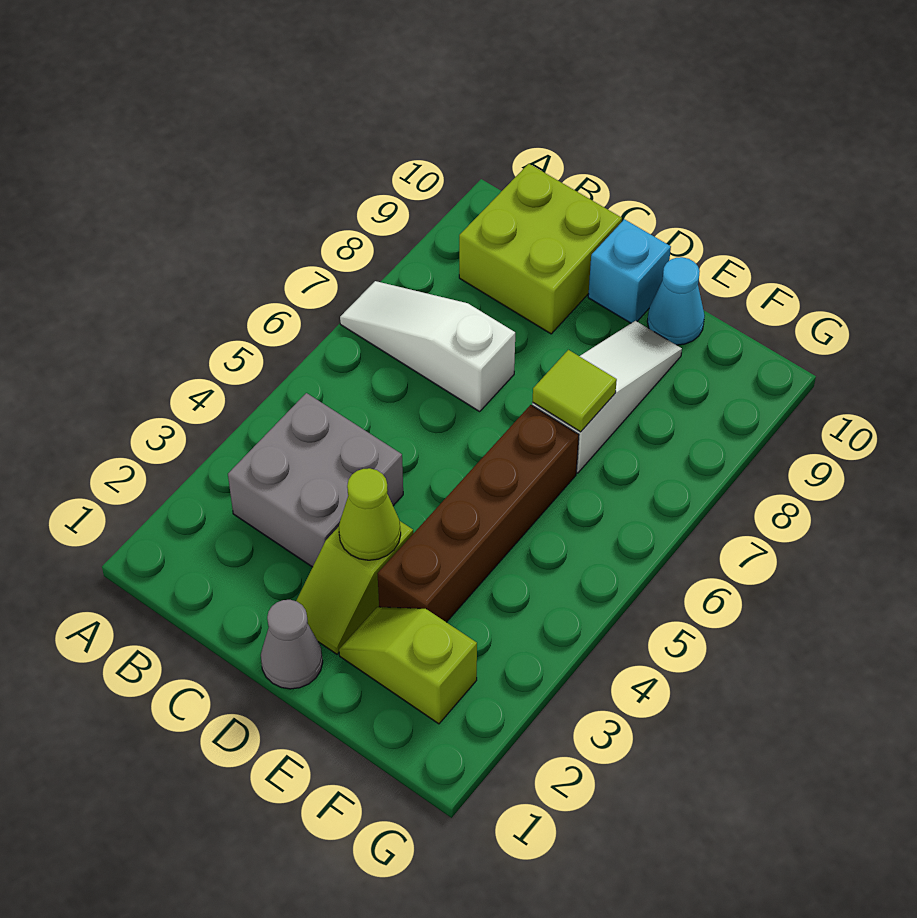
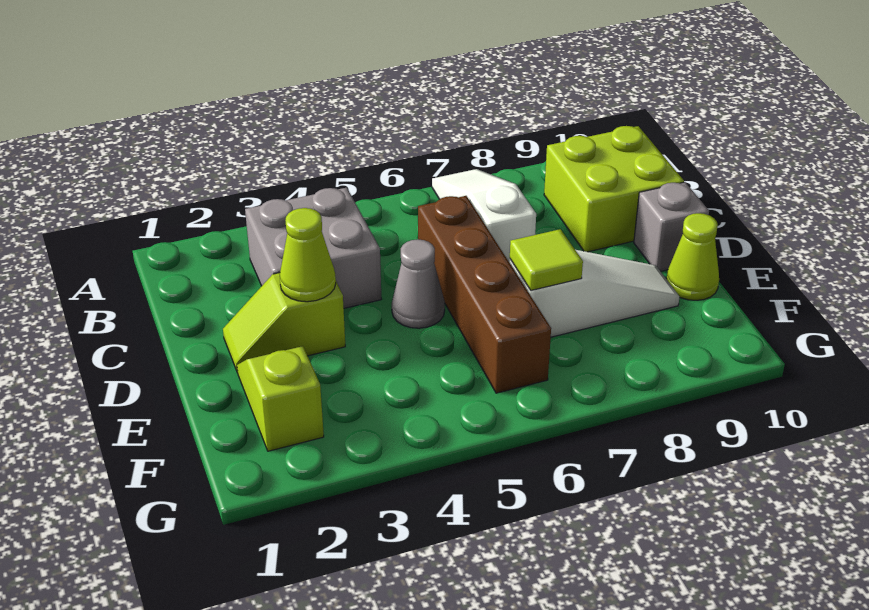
grey cone D1 level 1 -> grey cone D5 level 1
cyan brick D10 level 1 -> grey brick D10 level 1
brown brick E3:E6 level 1 -> brown brick C6:F6 level 1
cyan cone E10 level 1 -> lime cone E10 level 1

